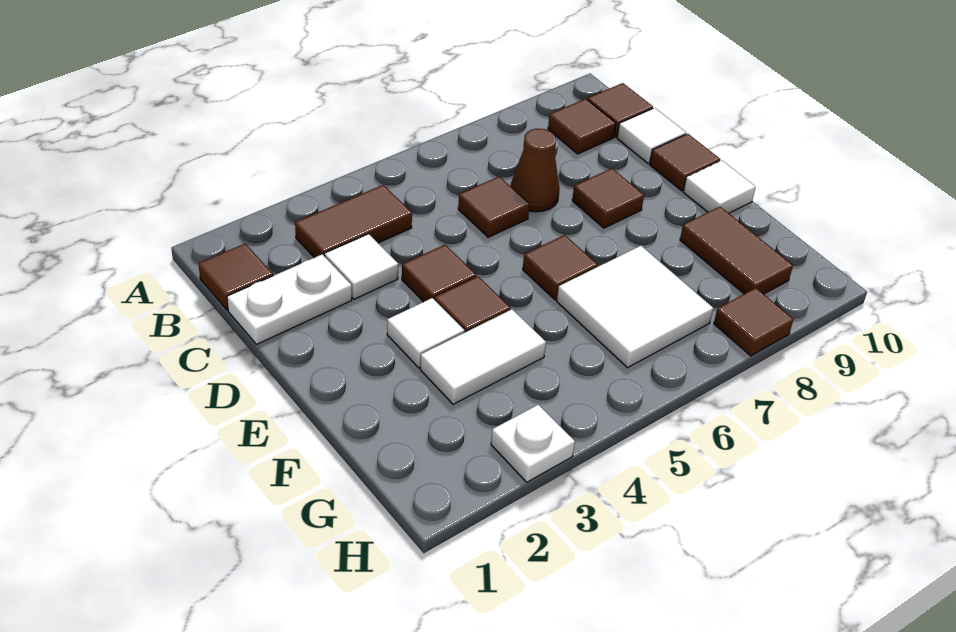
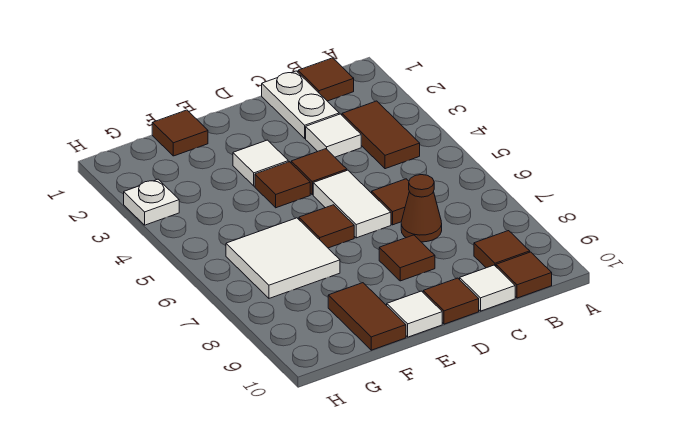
white tile F3:F4 level 1 -> white tile D5:D6 level 1
brown tile F9:G9 level 1 -> brown tile F9:F10 level 1
brown tile H8 level 1 -> brown tile F1 level 1

